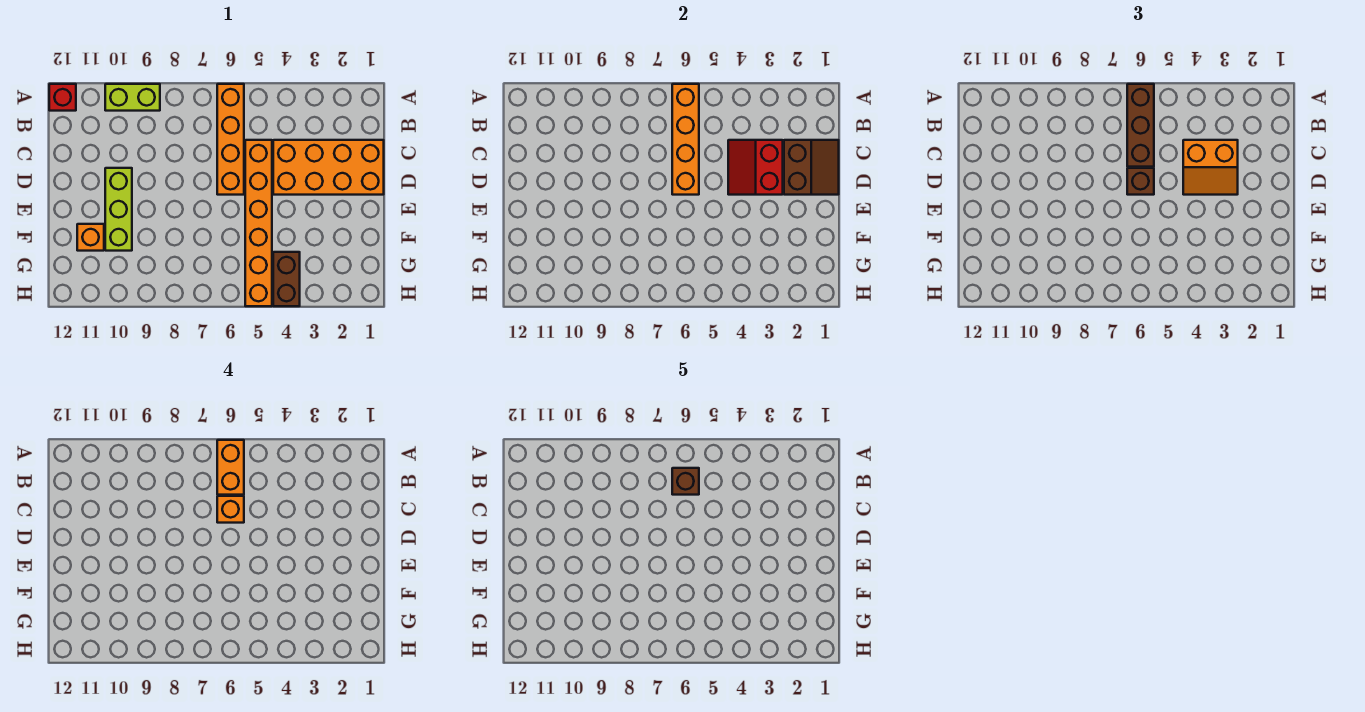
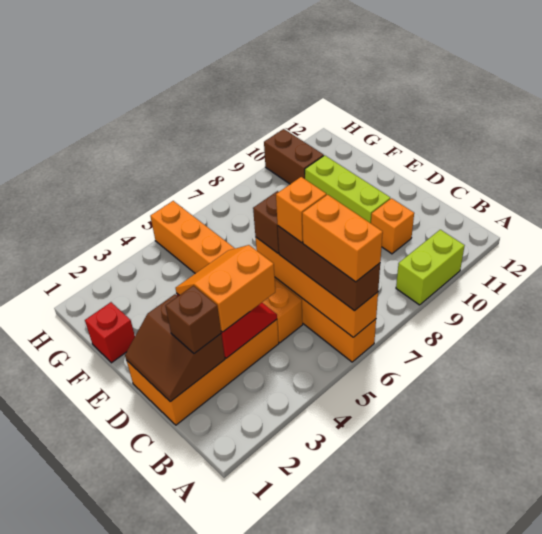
red brick A12 level 1 -> red brick F1 level 1
brown brick B6 level 5 -> brown brick C2 level 3
orange brick F11 level 1 -> orange brick C10 level 1
brown brick G4:H4 level 1 -> brown brick G10:H10 level 1

